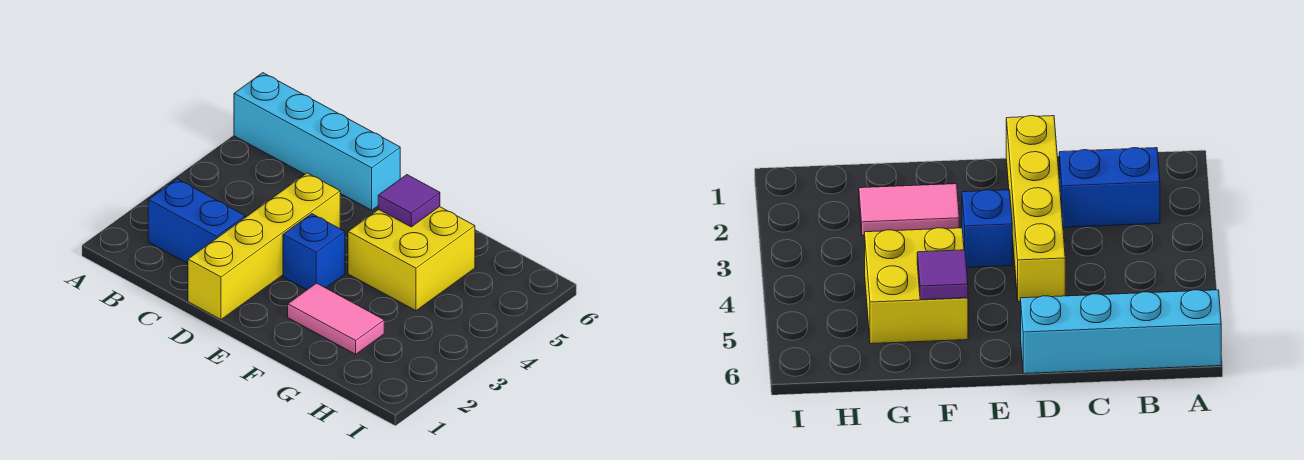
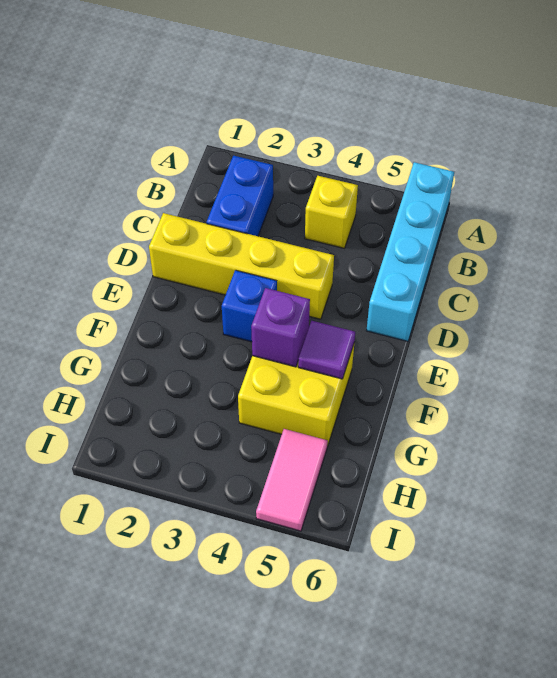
none -> yellow brick B4 level 1
pink tile F2:G2 level 1 -> pink tile H5:I5 level 1
none -> purple brick F4 level 2

